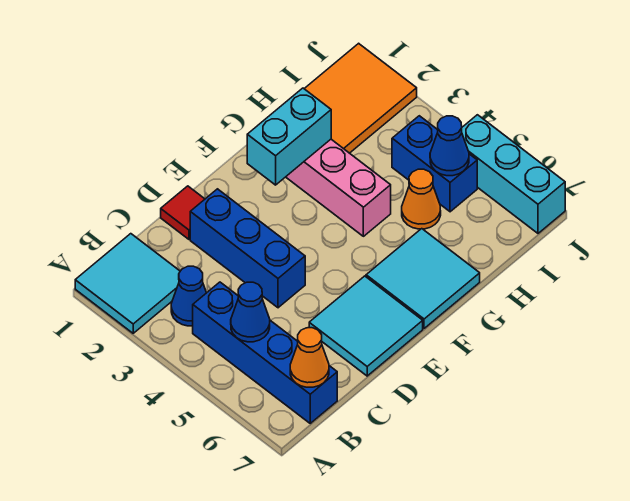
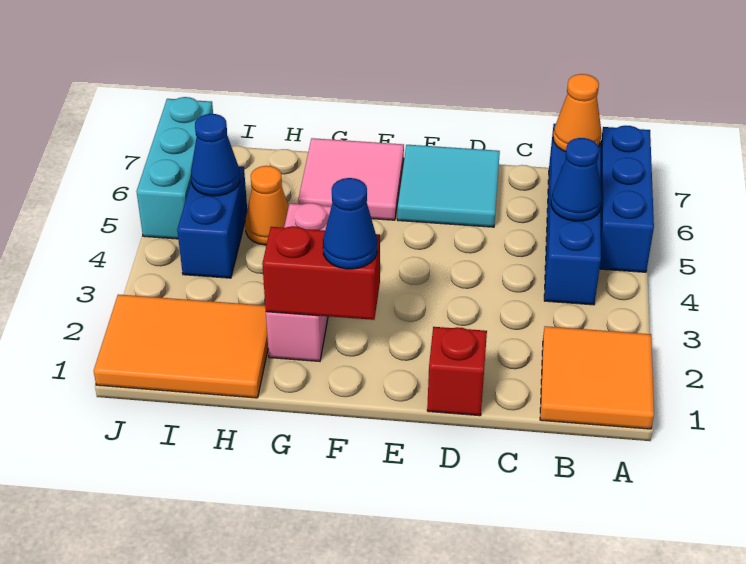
cyan tile A1:B2 level 1 -> orange tile A1:B2 level 1
blue cone B3 level 1 -> blue cone F2 level 3
red tile D1 level 1 -> red brick D1 level 1
blue brick D2:D4 level 1 -> blue brick A5:A7 level 1
cyan brick F2:G2 level 2 -> red brick F2:G2 level 2
cyan tile F6:G7 level 1 -> pink tile F6:G7 level 1

